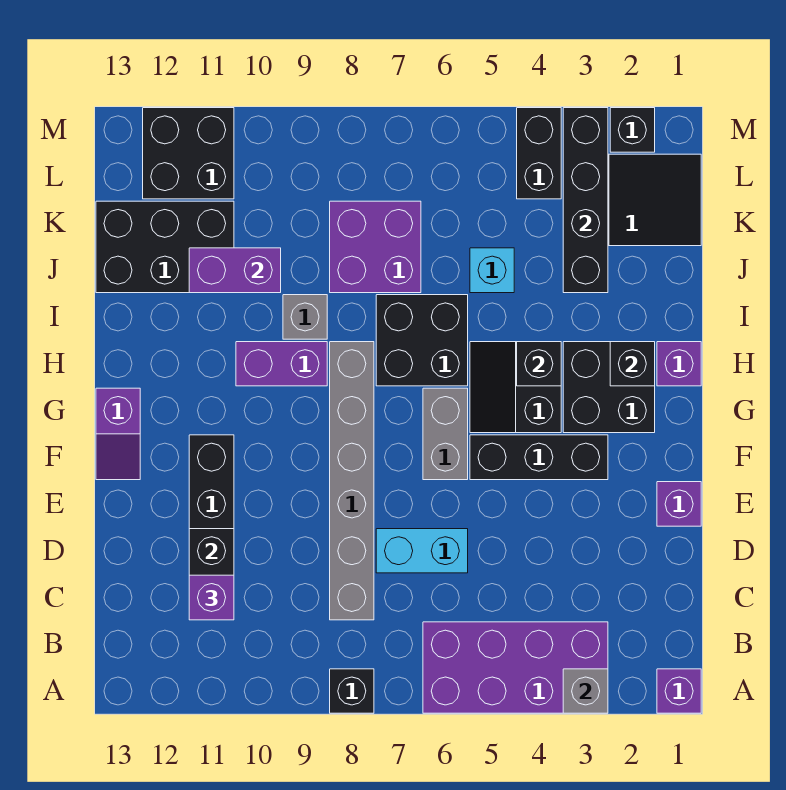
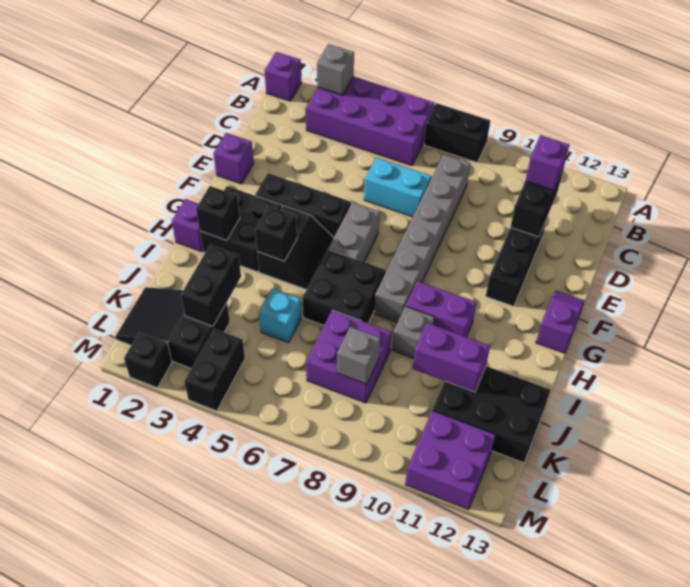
black brick A8 level 1 -> black brick A7:A8 level 1
black brick J3:M3 level 2 -> black brick J3:K3 level 2
none -> grey brick K8 level 2
black brick L11:M12 level 1 -> purple brick L11:M12 level 1

